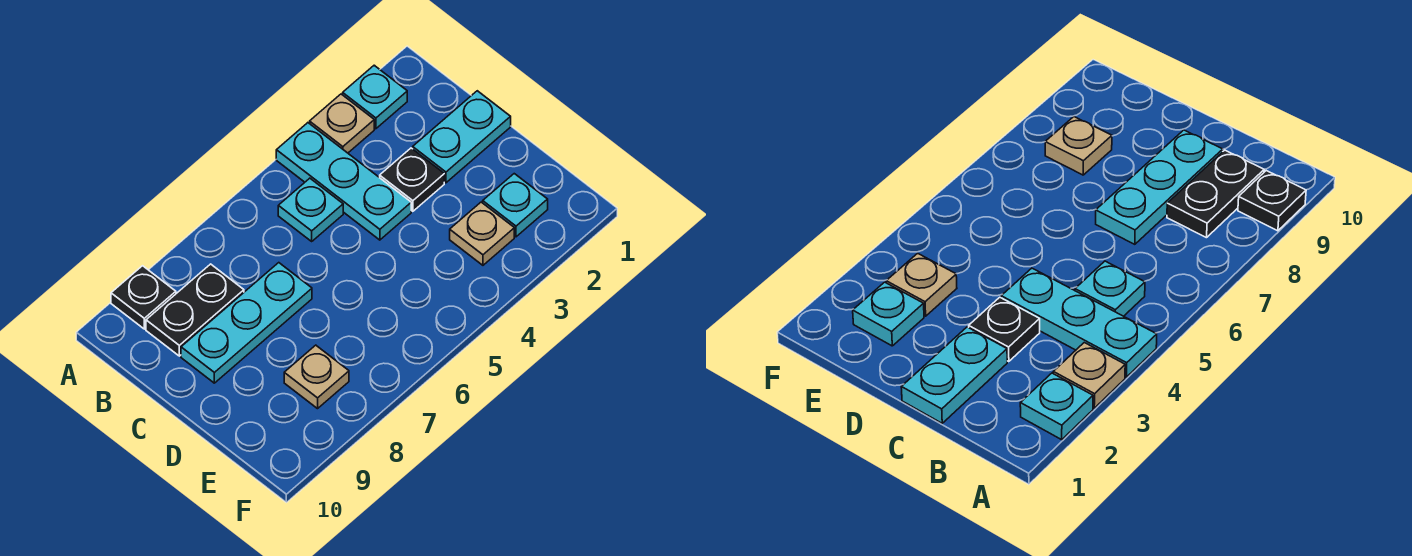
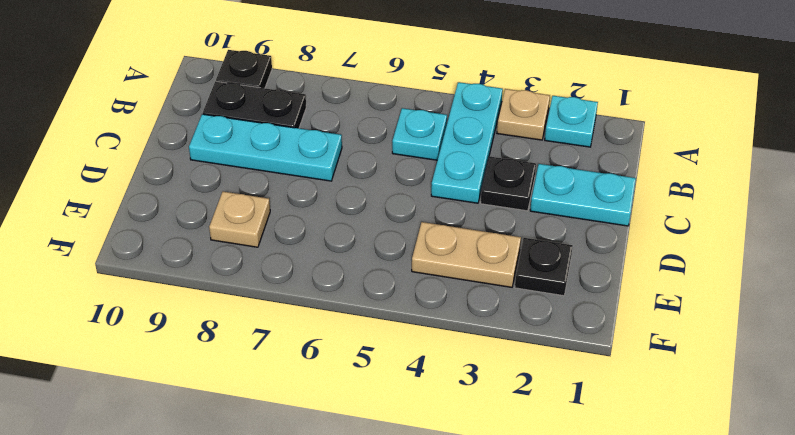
cyan plate E2 level 1 -> black plate E2 level 1
tan plate E3 level 1 -> tan plate E3:E4 level 1

